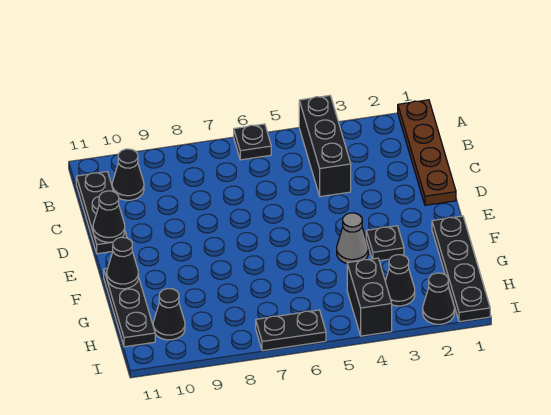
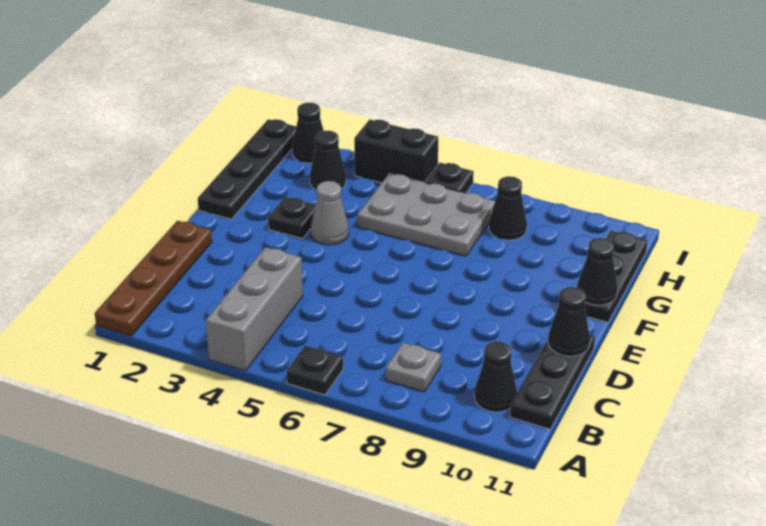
black brick A4:C4 level 1 -> grey brick A4:C4 level 1
none -> grey plate B8 level 1
none -> grey plate G5:H7 level 1
black brick H4:I4 level 1 -> black brick I4:I5 level 1
black cone H10 level 1 -> black cone H8 level 1
black plate I6:I7 level 1 -> black plate I6 level 1

